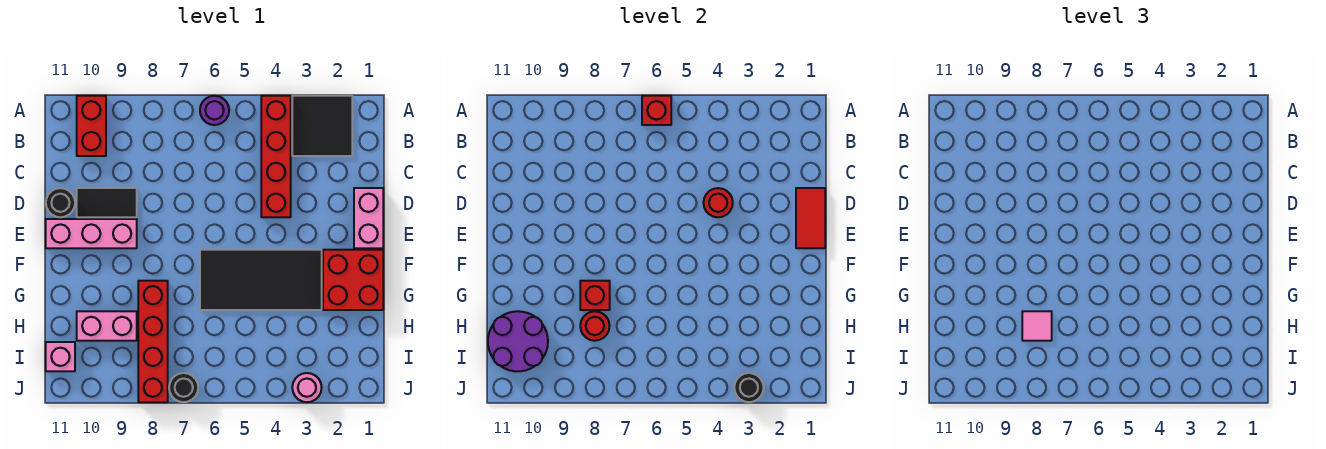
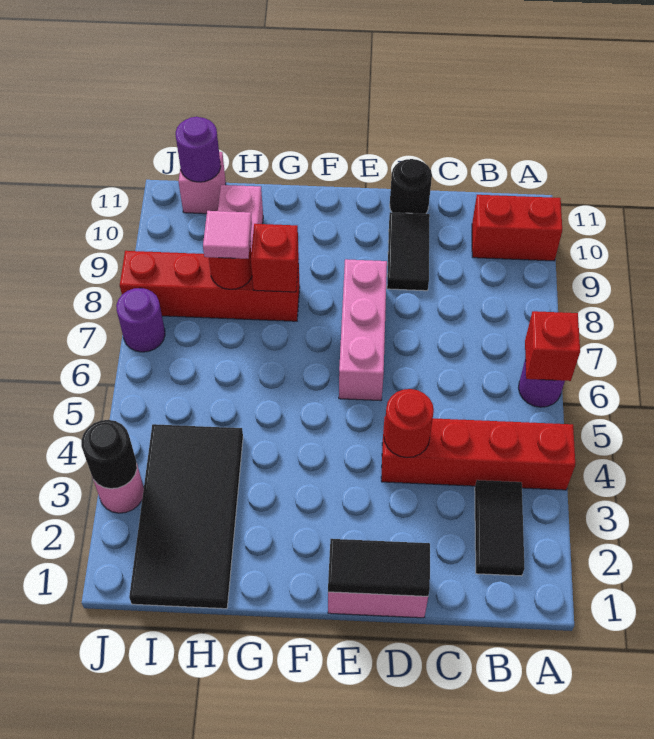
black tile A2:B3 level 1 -> black tile B2:B3 level 1
red tile D1:E1 level 2 -> black tile D1:E1 level 2
pink brick E9:E11 level 1 -> pink brick E6:E8 level 1
red brick F1:G2 level 1 -> none
black tile F3:G6 level 1 -> black tile H1:I4 level 1
purple round brick H10:I11 level 2 -> purple round brick I11 level 2
black round brick J7 level 1 -> purple round brick J7 level 1

